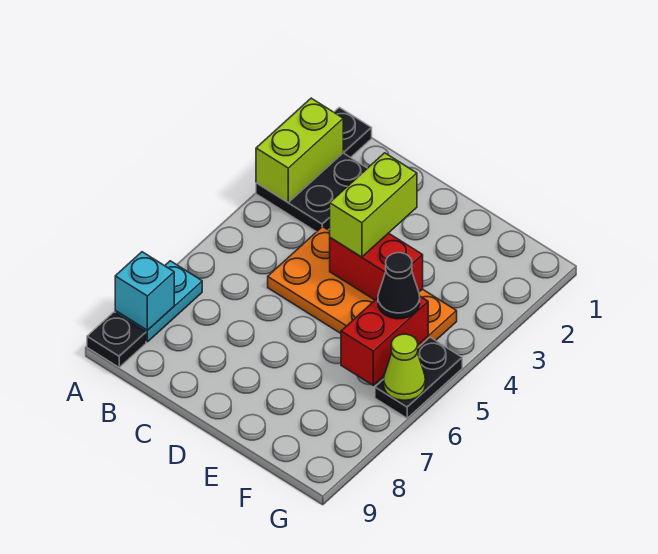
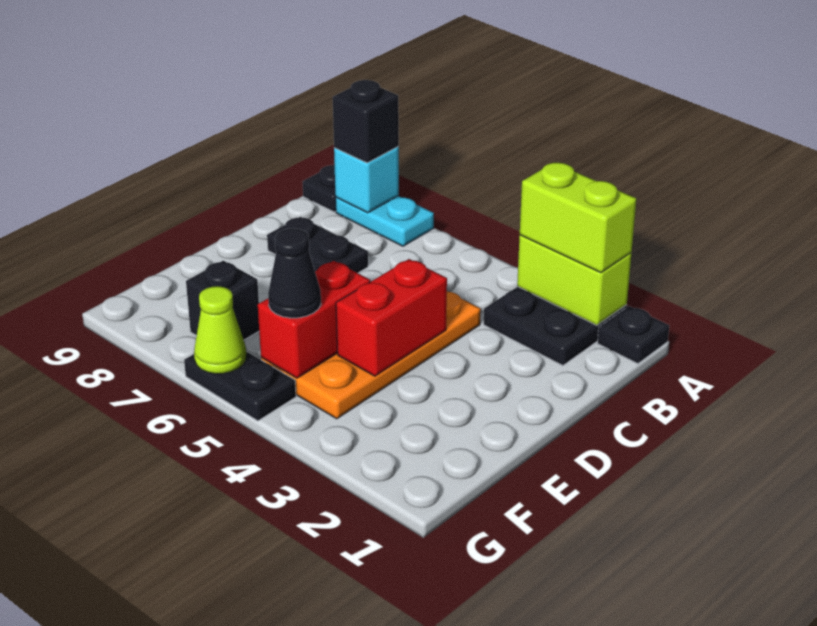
none -> black brick A8 level 3
none -> black plate C7:C8 level 1
lime brick D3:D4 level 3 -> lime brick A2:A3 level 3
red brick F5:F6 level 2 -> red brick E5:F5 level 2
none -> black brick F7 level 1

